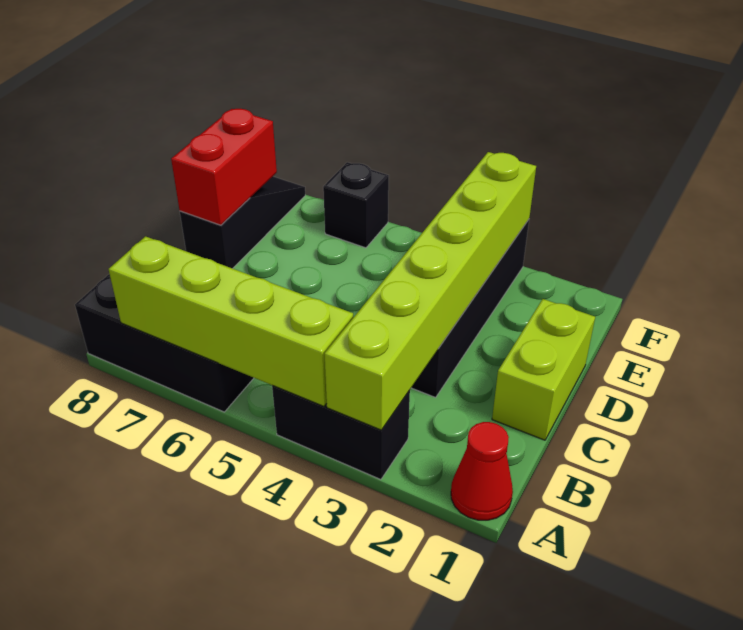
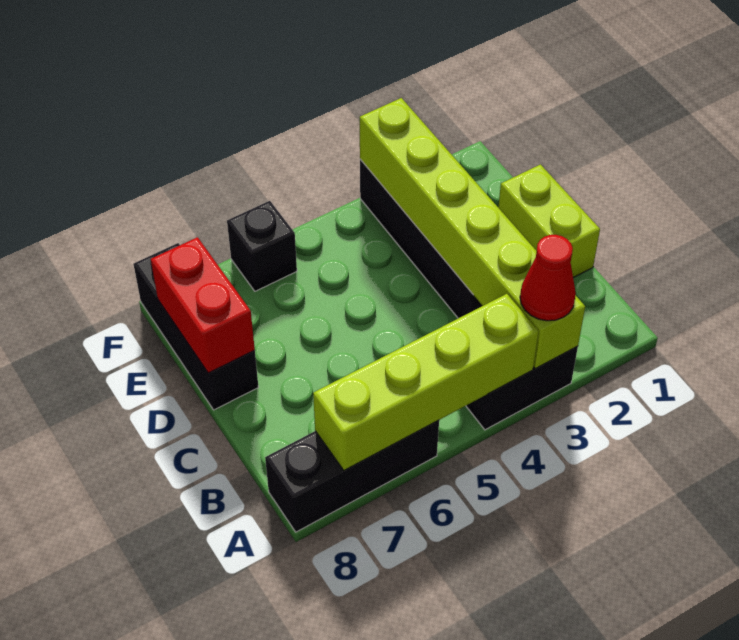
red cone A1 level 1 -> red cone A3 level 3
black slope D8:F8 level 1 top D -> black brick D8:F8 level 1

